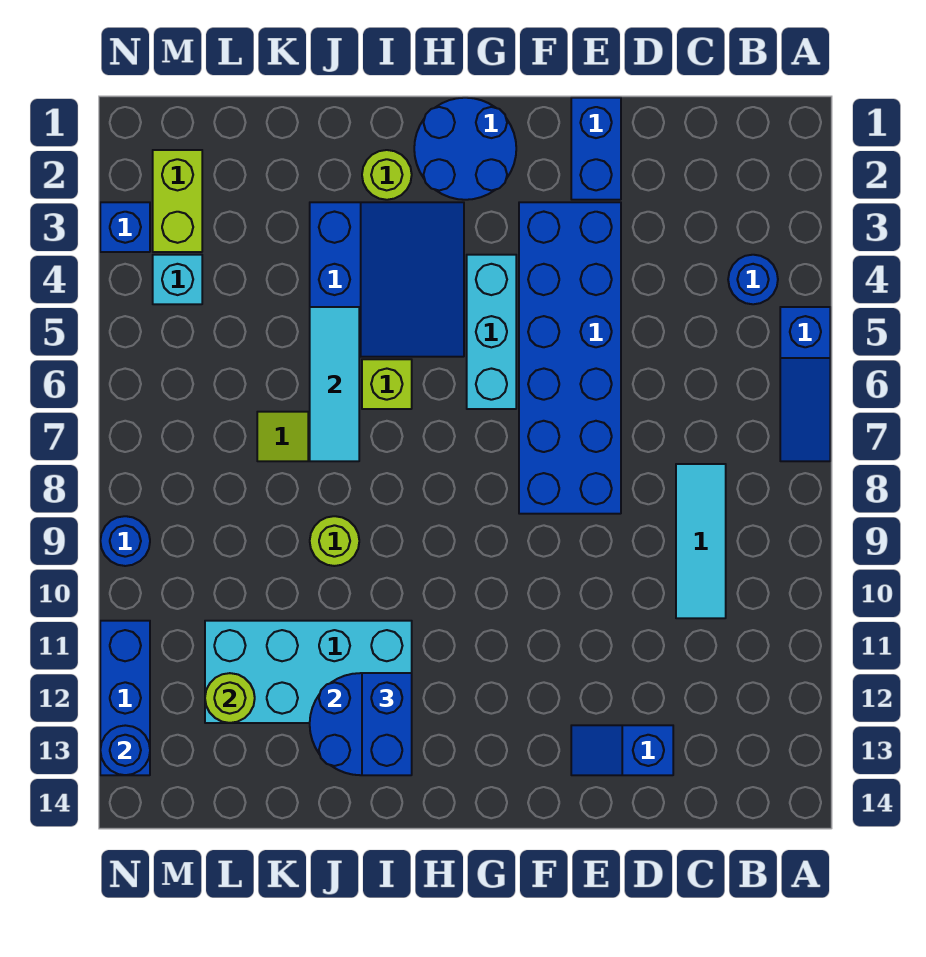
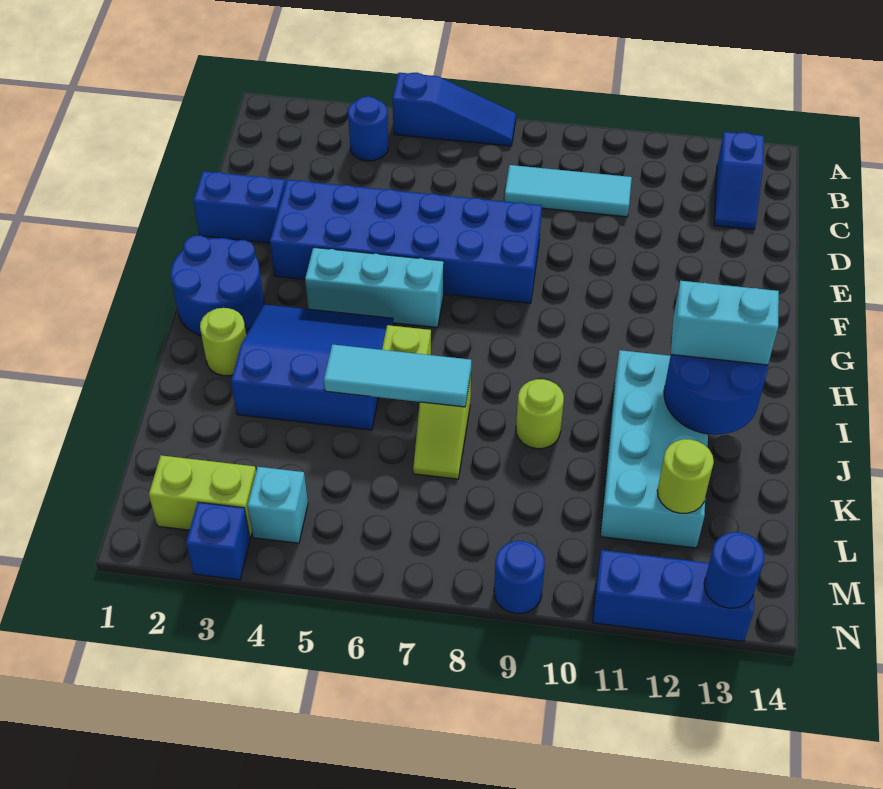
blue slope D13:E13 level 1 top D -> blue slope B13:C13 level 1 top B
blue brick I12:I13 level 3 -> cyan brick I12:I13 level 3

